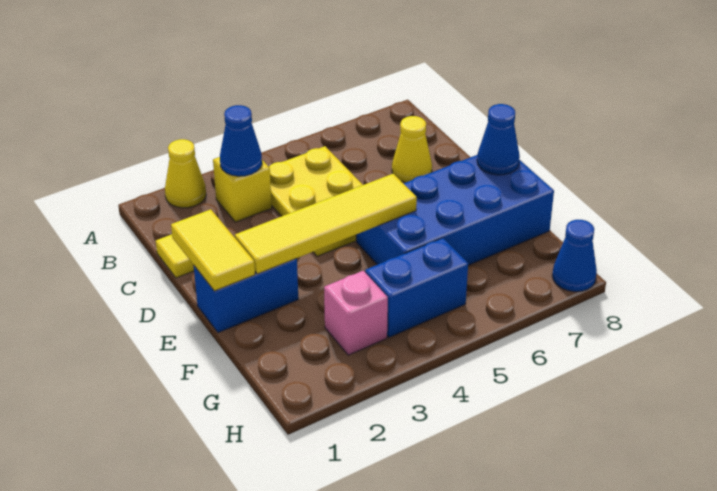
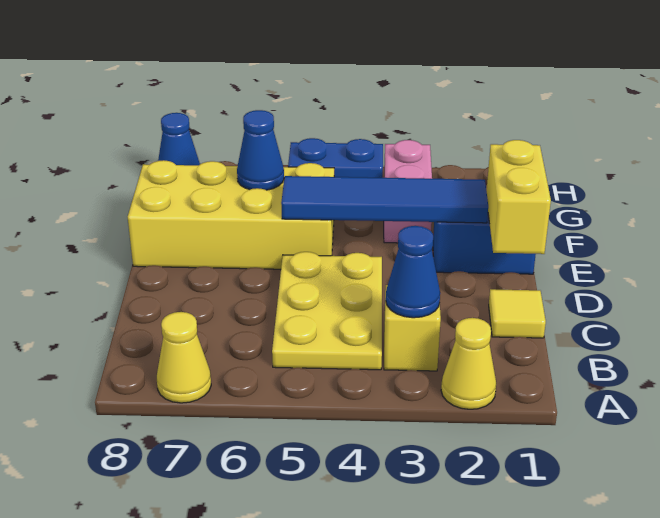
yellow cone C7 level 1 -> yellow cone A7 level 1
yellow tile D1:E1 level 2 -> yellow brick D1:E1 level 2
yellow tile E2:E5 level 2 -> blue tile E2:E5 level 2
blue brick E5:F8 level 1 -> yellow brick E5:F8 level 1
blue cone E8 level 2 -> blue cone F6 level 2
pink brick G3 level 1 -> pink brick F3:G3 level 1

